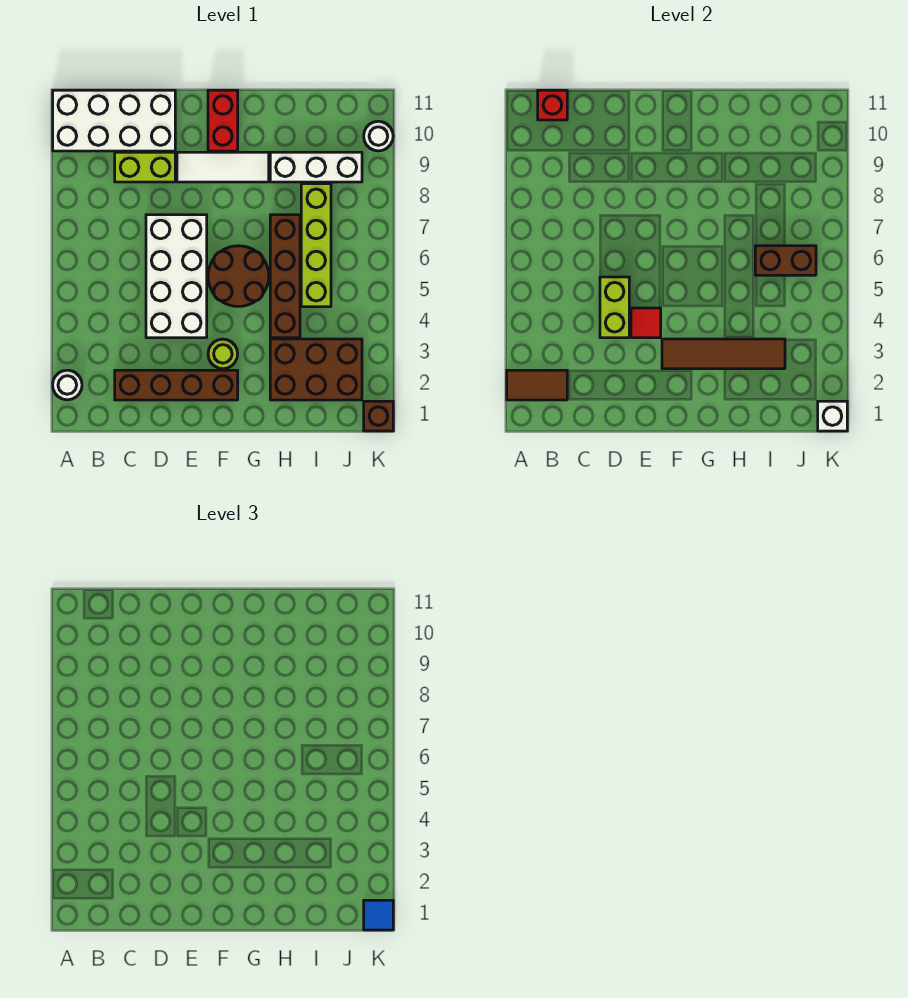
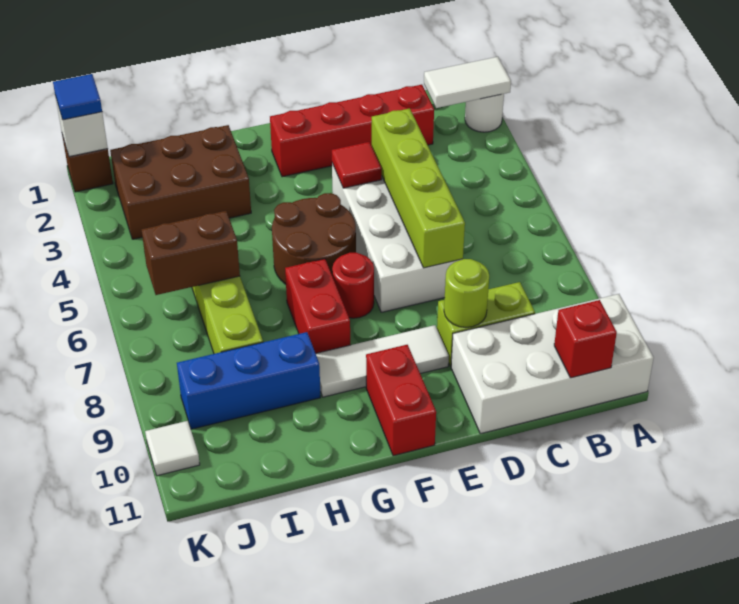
brown tile A2:B2 level 2 -> white tile A2:B2 level 2
brown brick C2:F2 level 1 -> red brick C2:F2 level 1
lime brick D4:D5 level 2 -> lime brick D4:D7 level 2
lime round brick F3 level 1 -> lime round brick D9 level 2
brown tile F3:I3 level 2 -> none
none -> red round brick F7 level 1
none -> red brick G7:G8 level 1
brown brick H4:H7 level 1 -> none
white brick H9:J9 level 1 -> blue brick H9:J9 level 1
white round brick K10 level 1 -> white tile K10 level 1

